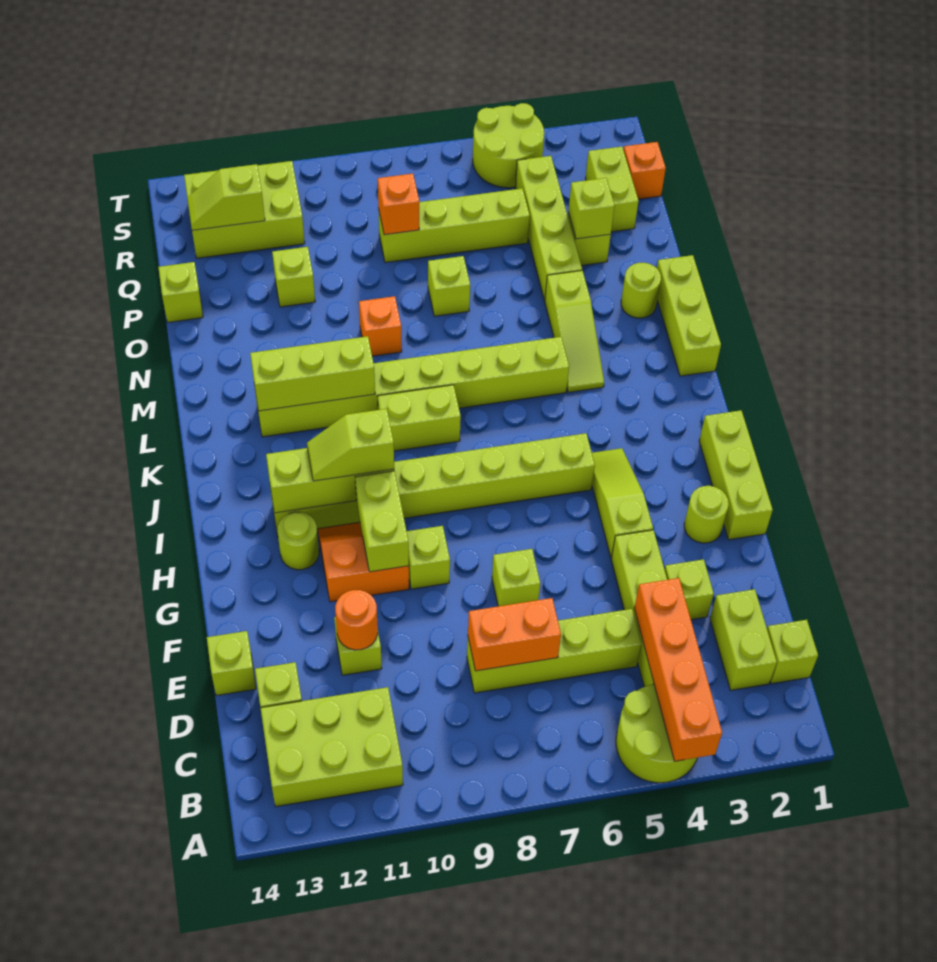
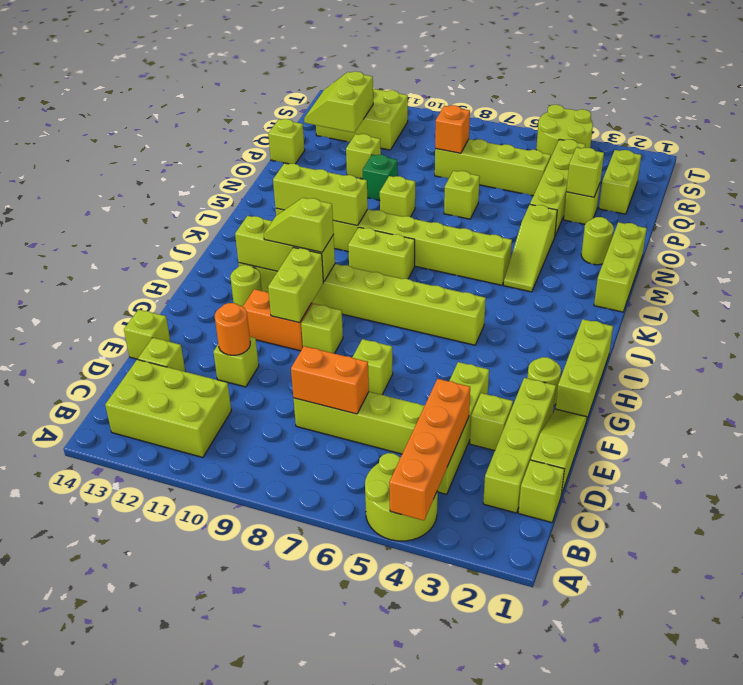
lime brick C2:D2 level 1 -> lime brick C2:F2 level 1
lime slope G4:I4 level 1 top G -> lime slope D1:F1 level 1 top D
orange brick N9 level 1 -> lime brick N9 level 1
none -> green brick O10 level 1
orange brick R1 level 1 -> none
lime slope R12:R13 level 2 top 12 -> lime slope Q12:R13 level 2 top 12

